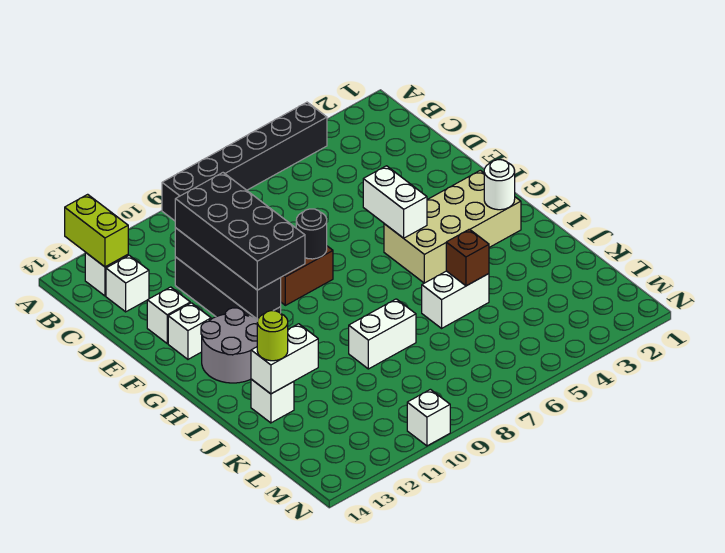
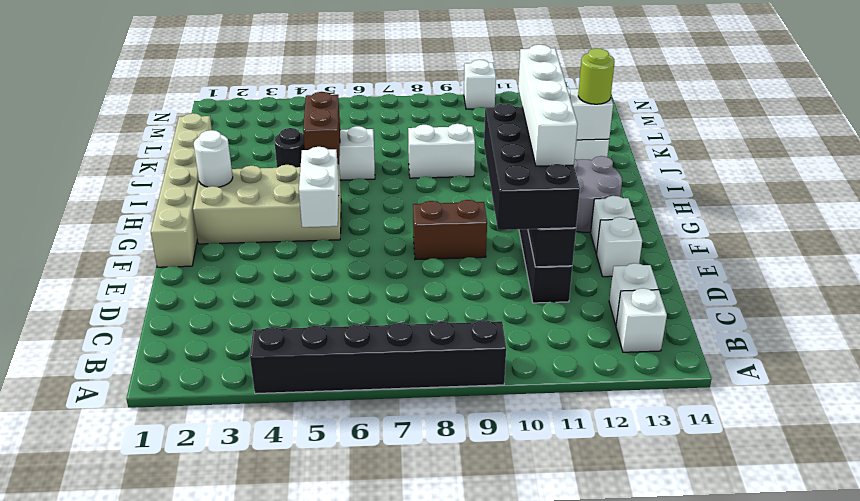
lime brick A13:B13 level 2 -> none
none -> white brick E11:H11 level 4
none -> tan brick F1:K1 level 1
black round brick F8 level 2 -> black round brick J4 level 1
brown brick J5 level 2 -> brown brick I5:J5 level 2

